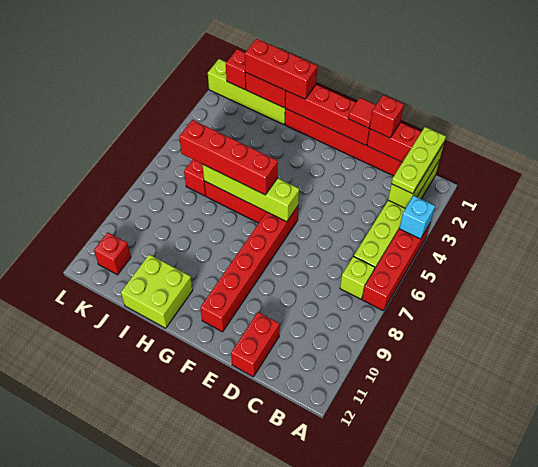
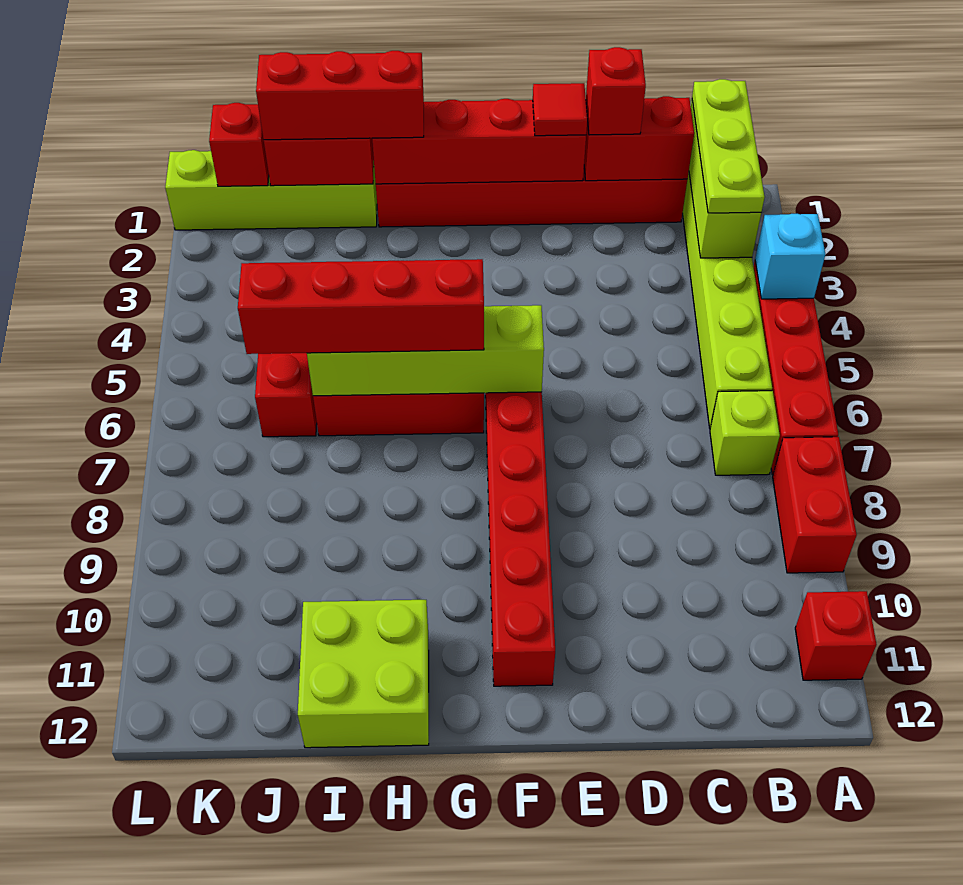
red brick D11:D12 level 1 -> red brick A8:A9 level 1
red brick K11 level 1 -> red brick A11 level 1

